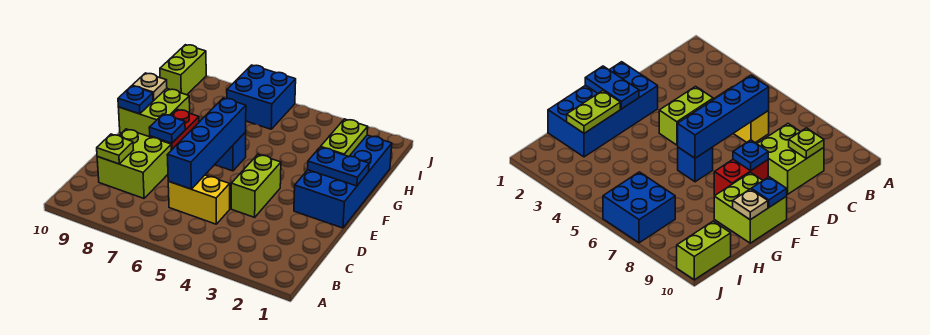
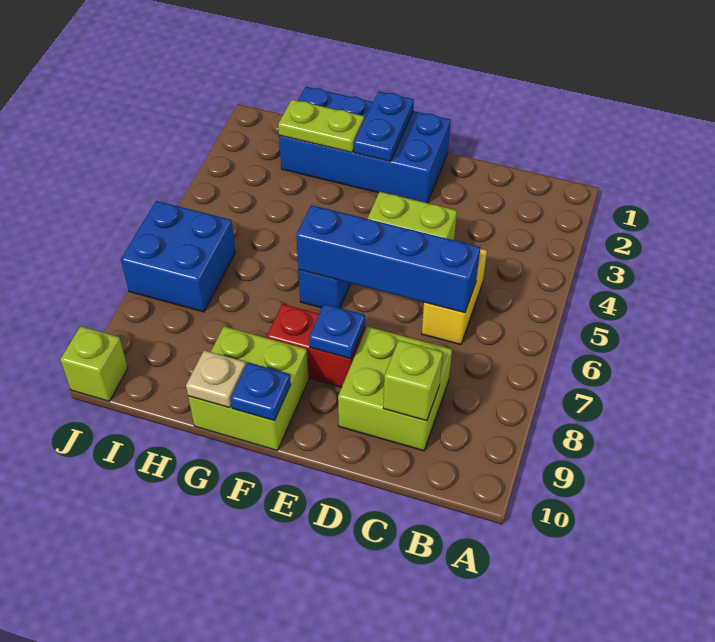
lime plate C9 level 2 -> lime brick C9 level 2
lime brick I10:J10 level 1 -> lime brick J10 level 1

